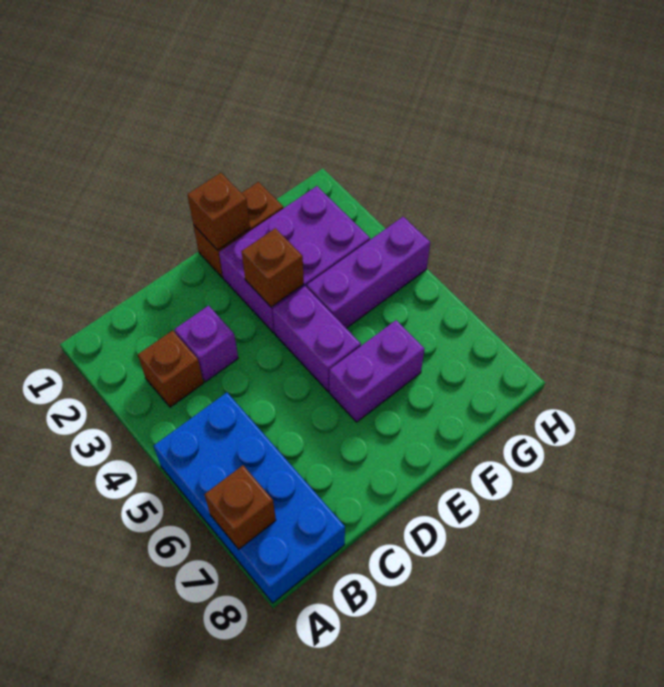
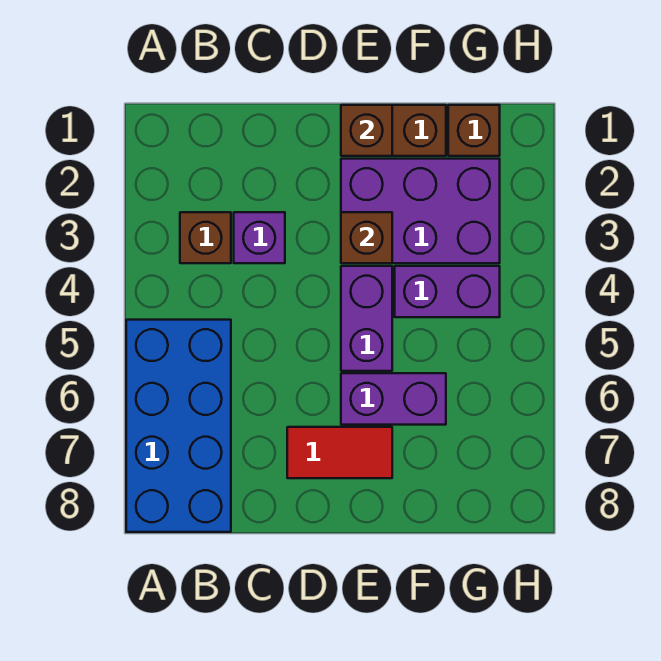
brown brick A7 level 2 -> brown brick G1 level 1
none -> red tile D7:E7 level 1
purple brick F4:H4 level 1 -> purple brick F4:G4 level 1

